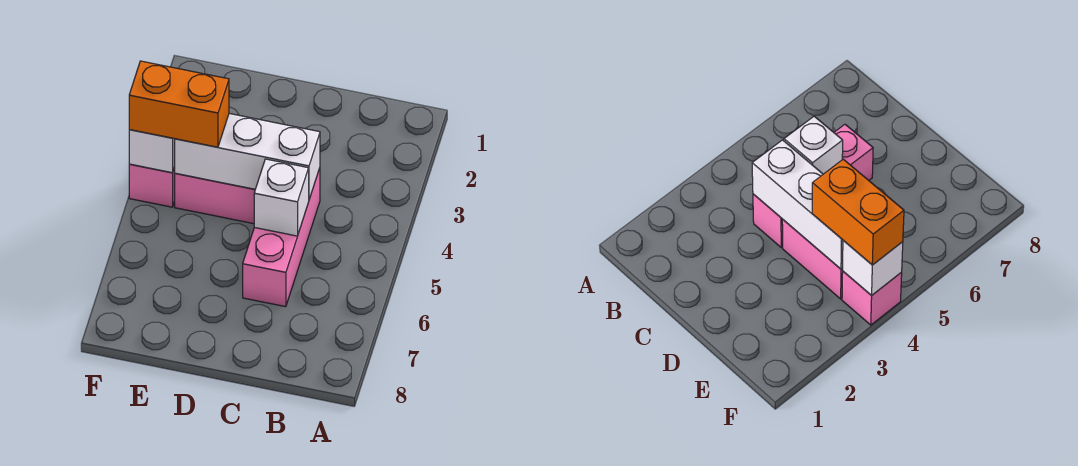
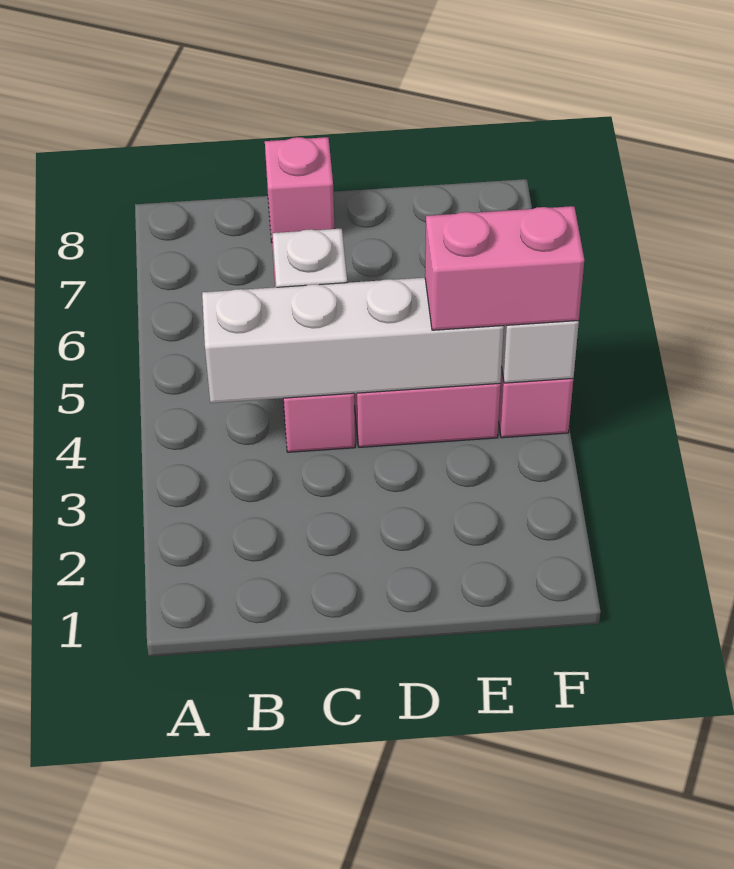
white brick C4:E4 level 2 -> white brick B4:E4 level 2
none -> pink brick C8 level 1
orange brick E4:F4 level 3 -> pink brick E4:F4 level 3

